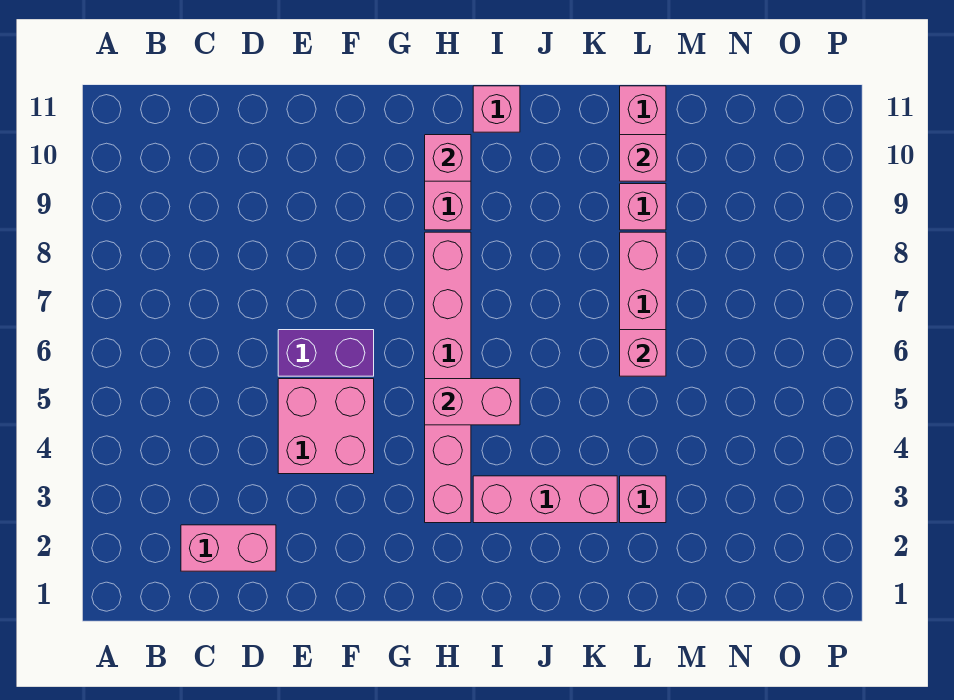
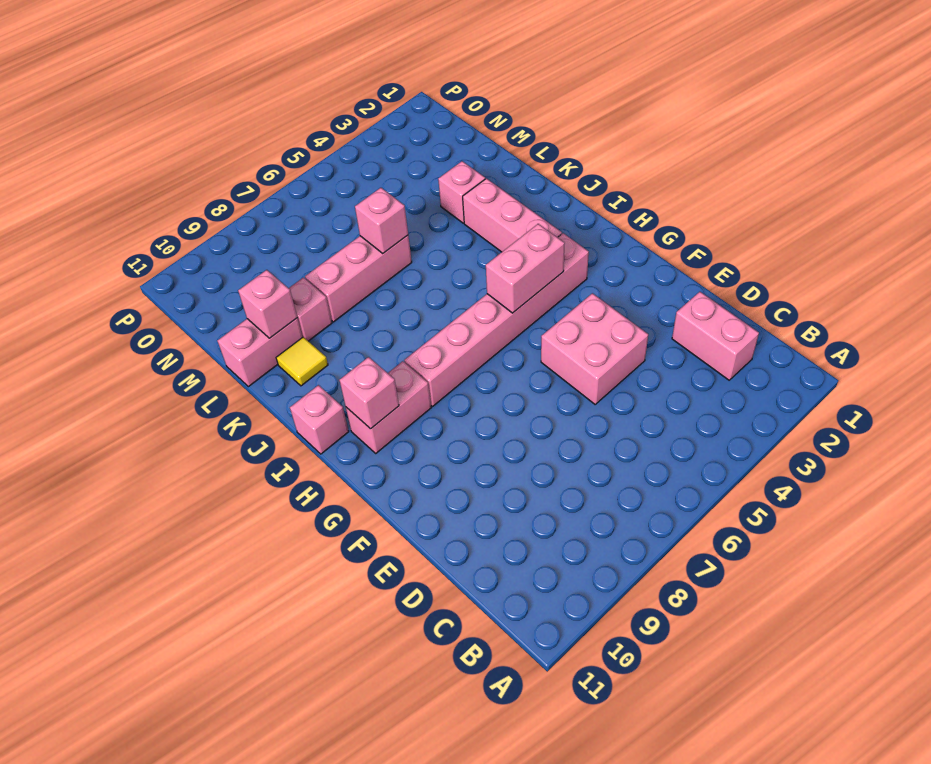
purple brick E6:F6 level 1 -> none
pink brick H5:I5 level 2 -> pink brick H4:H5 level 2
none -> yellow tile K10 level 1

